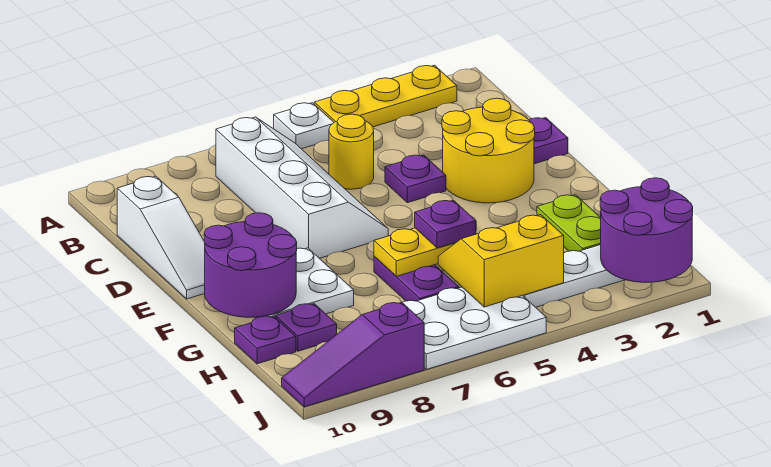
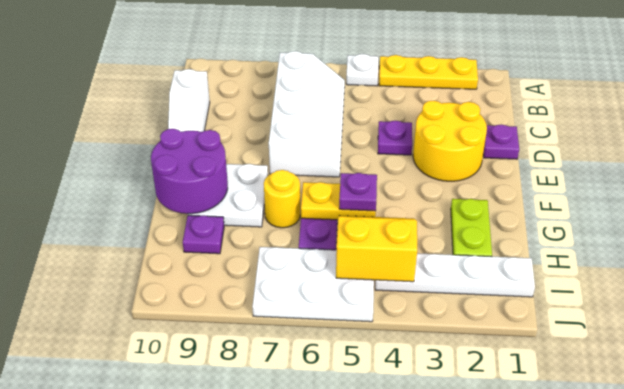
yellow round brick C5 level 1 -> yellow round brick G7 level 1
white slope C10:E10 level 1 top C -> white slope C10:D10 level 1 top C
purple plate H10 level 1 -> none
purple round brick I1:J2 level 2 -> none
purple slope J8:J10 level 1 top 8 -> none

